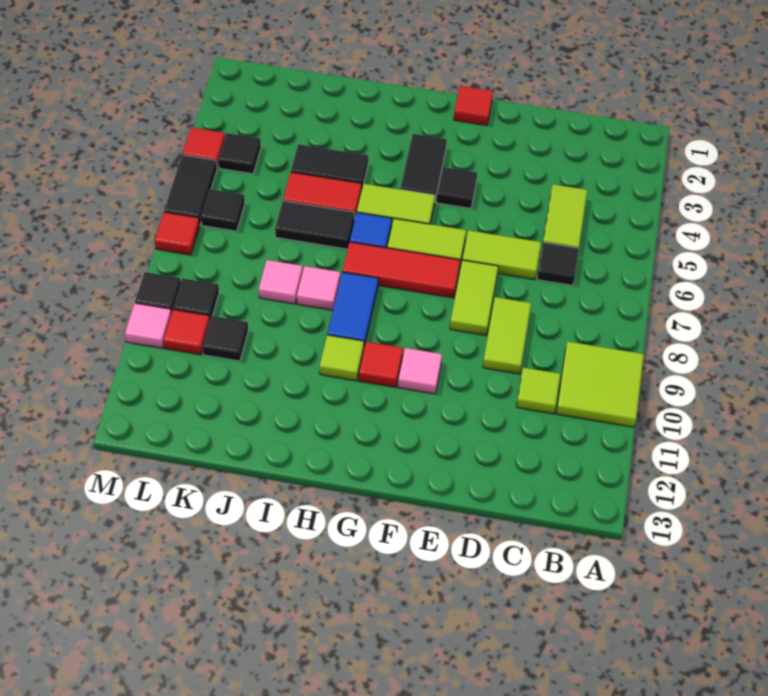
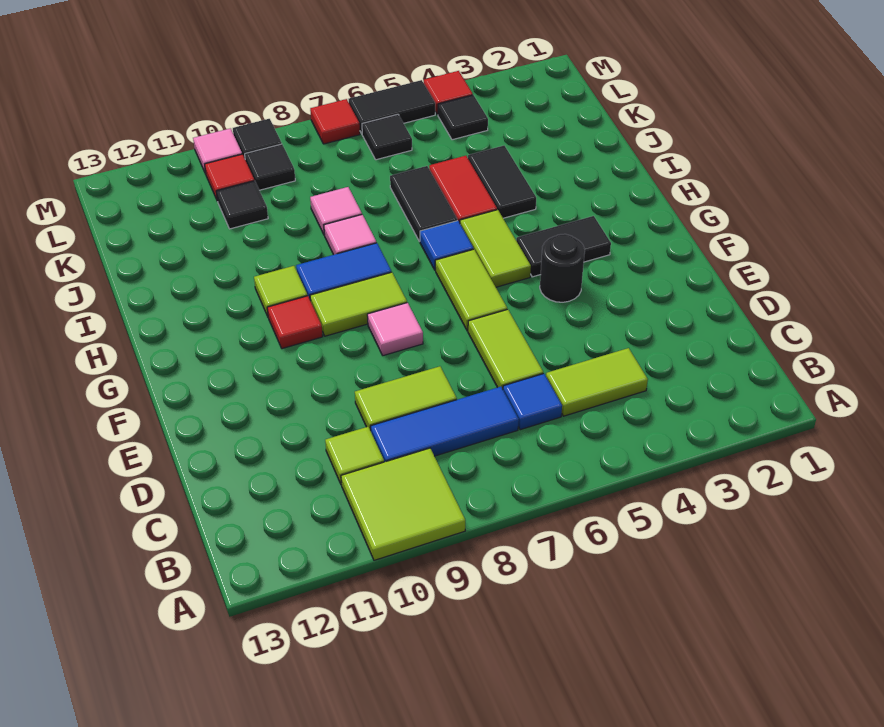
black tile C6 level 1 -> blue tile C6 level 1
none -> blue tile C7:C9 level 1
lime tile E7:E8 level 1 -> lime tile G8:G9 level 1
red tile F1 level 1 -> none
black tile F4 level 1 -> black round brick F4 level 1
red tile F7:H7 level 1 -> none
pink tile F10 level 1 -> pink tile F8 level 1

